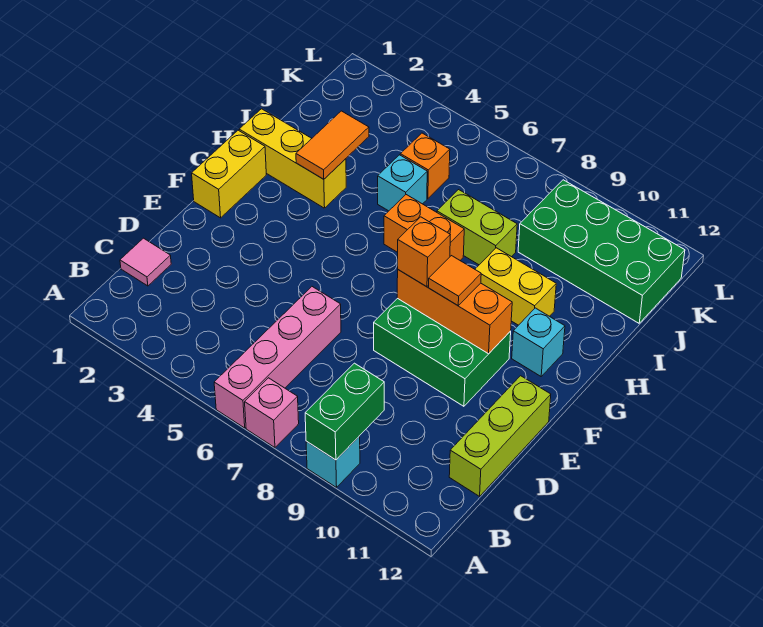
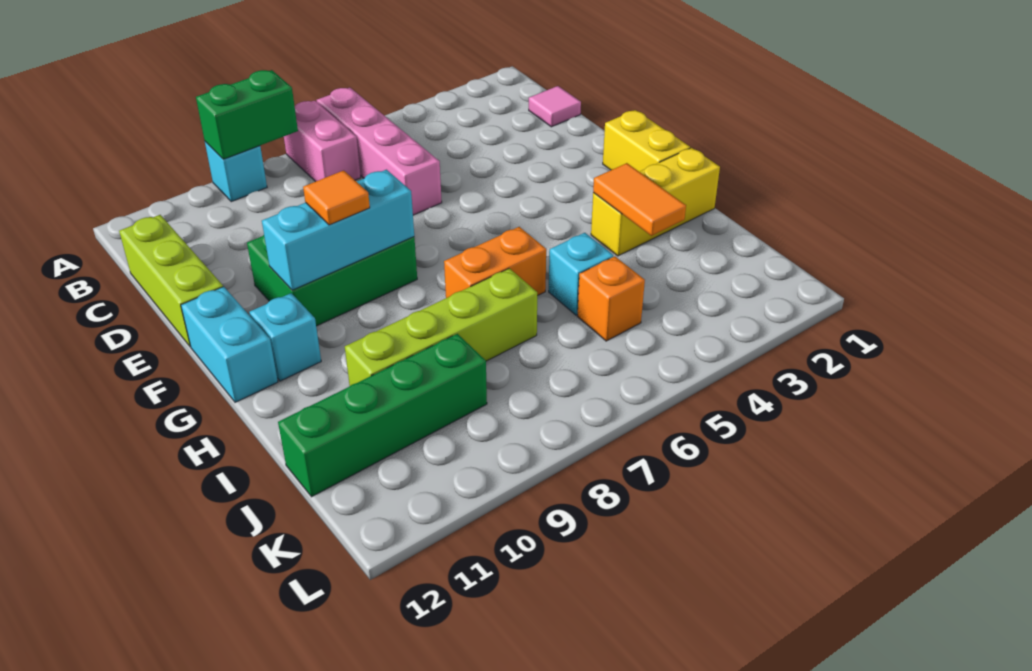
pink brick A7 level 1 -> pink brick A7:B7 level 1
green brick A9:B9 level 2 -> green brick A8:A9 level 2
orange brick F8:F10 level 2 -> cyan brick F8:F10 level 2
orange brick F8 level 3 -> none
none -> cyan brick F12:G12 level 1
yellow brick H9:H10 level 1 -> none
lime brick I7:I8 level 1 -> lime brick I7:I10 level 1
green brick J9:K12 level 1 -> green brick J9:J12 level 1

